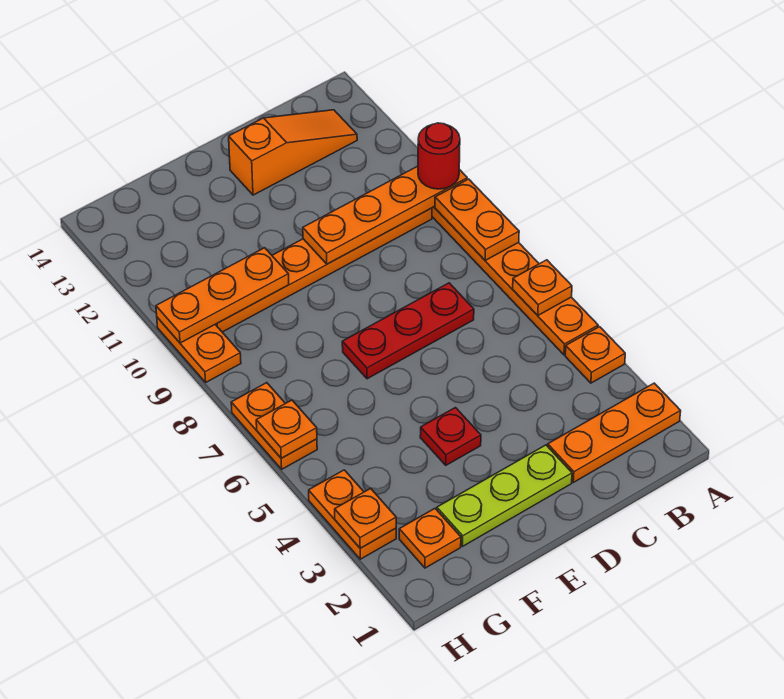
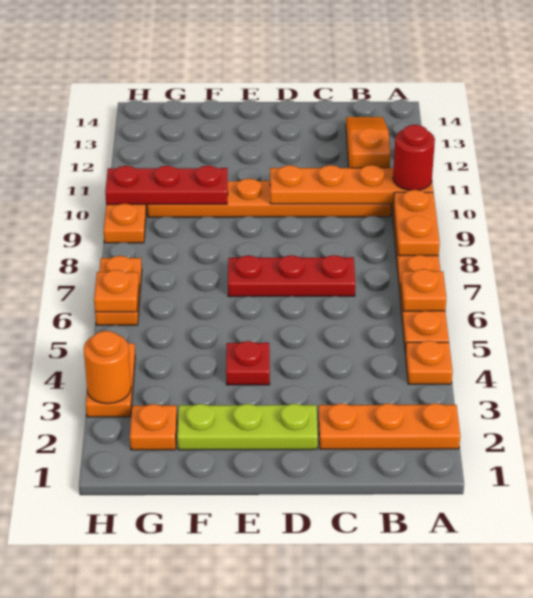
orange slope B13:D13 level 1 top D -> orange slope B11:B13 level 1 top 11
orange plate F10:H10 level 2 -> red plate F10:H10 level 2
orange plate H3 level 2 -> orange round brick H3 level 2

